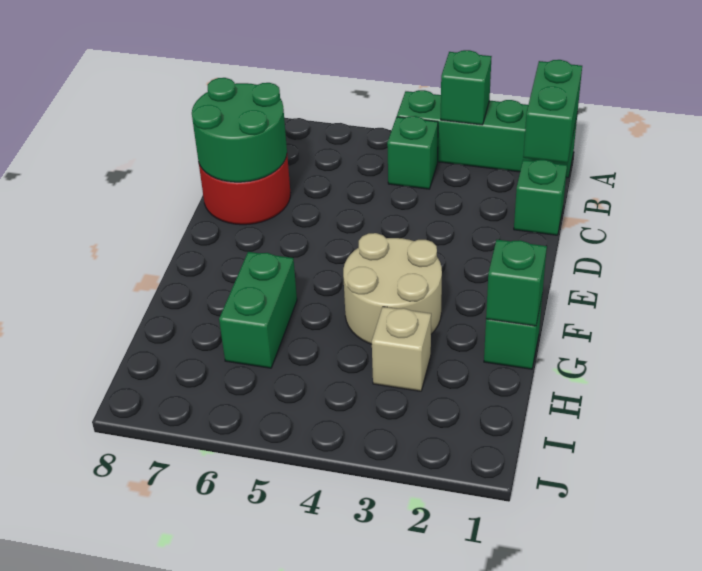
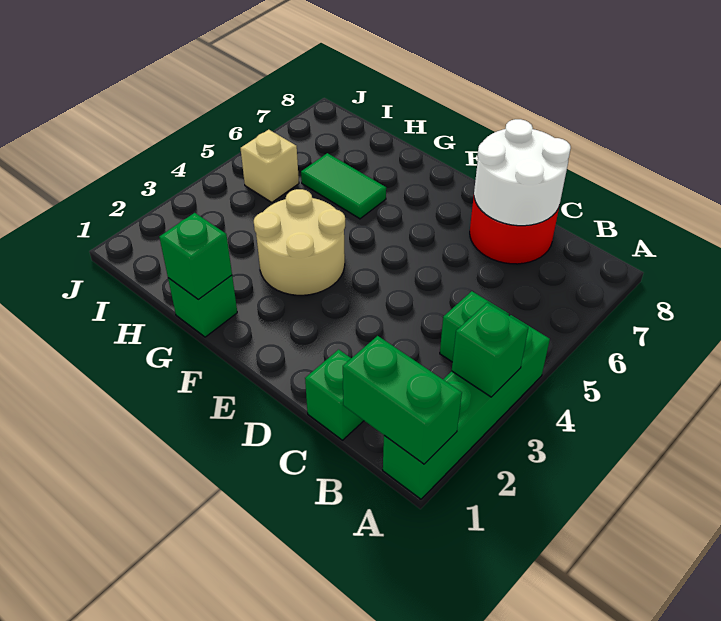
green round brick C7:D8 level 2 -> white round brick C7:D8 level 2
green brick G6:H6 level 1 -> green tile G6:H6 level 1
tan brick H3 level 1 -> tan brick I5 level 1

